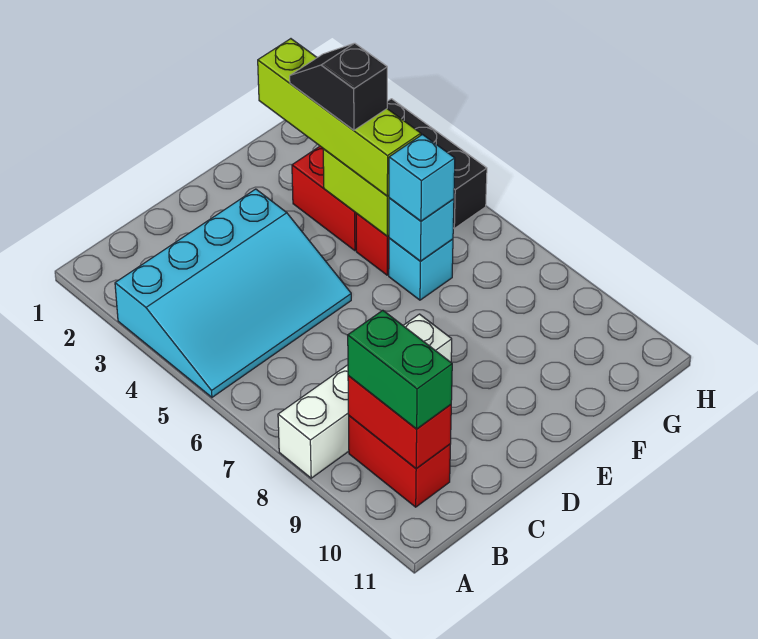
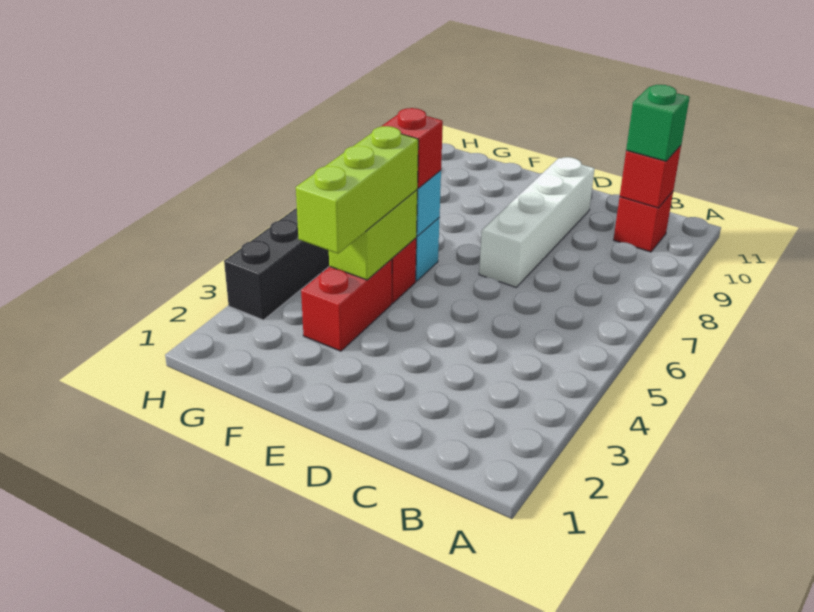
cyan slope A3:D5 level 1 top 3 -> none
white brick A8:D8 level 1 -> white brick D7:D10 level 1
red brick B9:B10 level 1 -> red brick B10 level 1
red brick B9:B10 level 2 -> red brick B10 level 2
green brick B9:B10 level 3 -> green brick B10 level 3
lime brick F2:F5 level 3 -> lime brick F3:F5 level 3
black slope F3:F4 level 4 top 4 -> none
cyan brick F6 level 3 -> red brick F6 level 3

